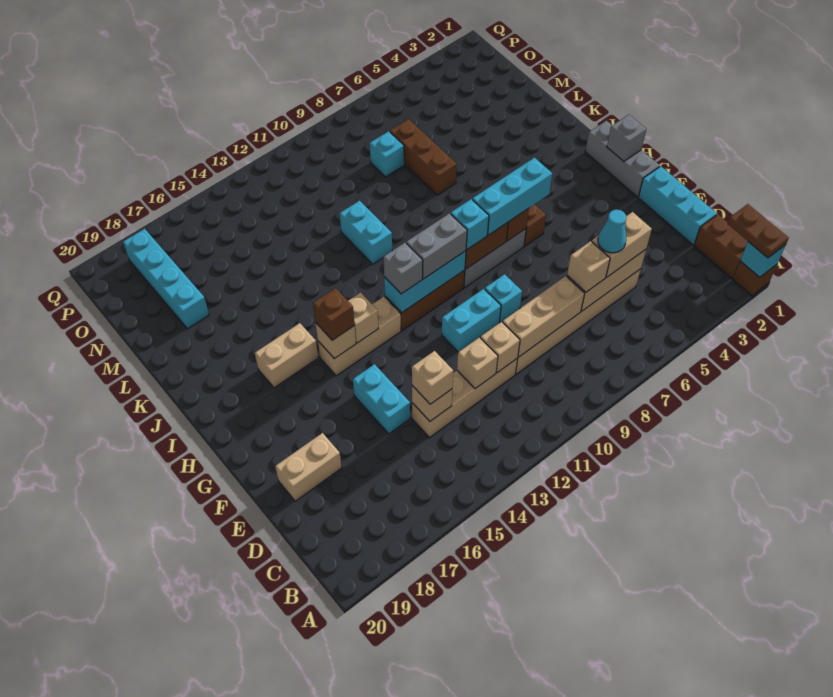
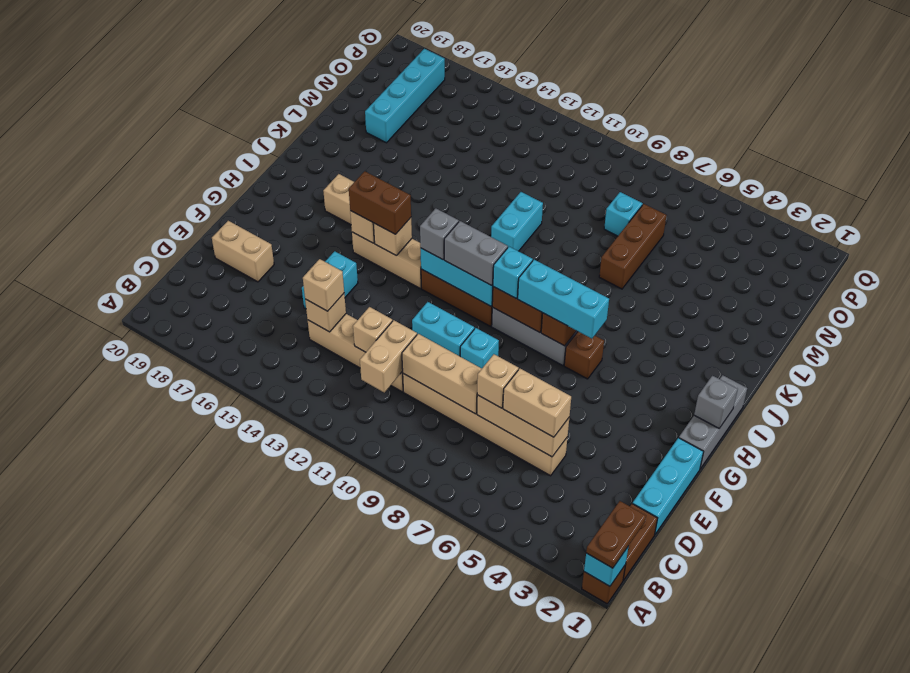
cyan cone D6 level 4 -> none
tan brick D11 level 2 -> tan brick C11:D11 level 2
brown brick H15 level 3 -> brown brick H14:H15 level 3

